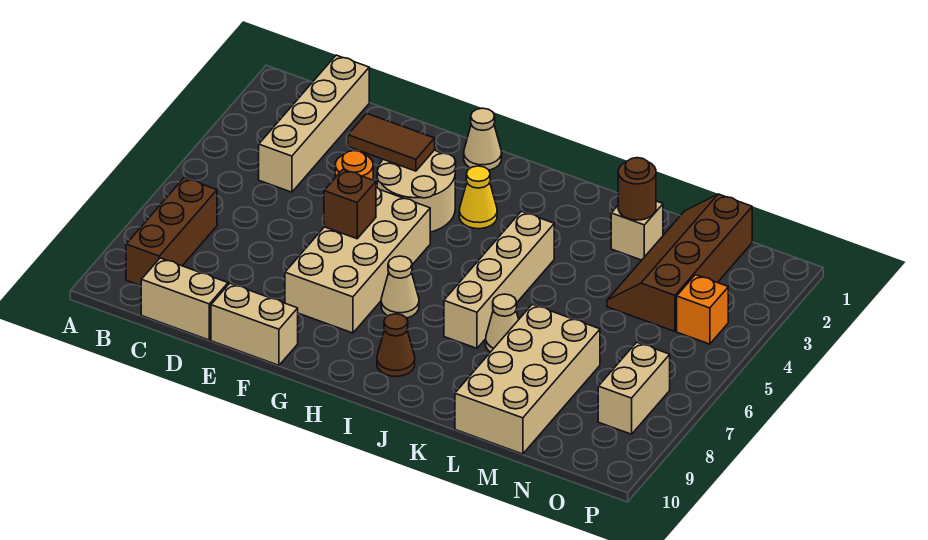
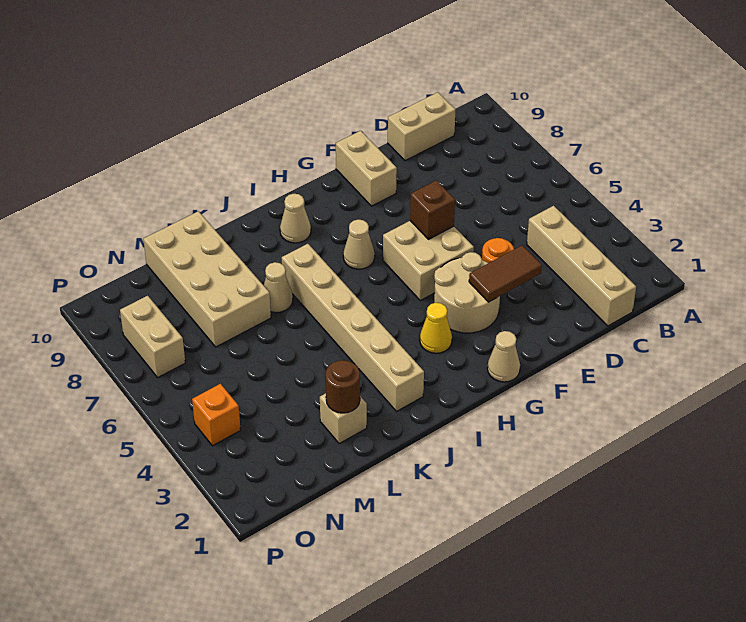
brown brick B7:B9 level 1 -> none
tan brick E10:F10 level 1 -> tan brick F9:F10 level 1
tan brick F5:G8 level 1 -> tan brick F5:G6 level 1
brown cone I9 level 1 -> tan cone I9 level 1
tan brick J4:J7 level 1 -> tan brick J2:J7 level 1
brown slope M1:N4 level 1 top N -> none

